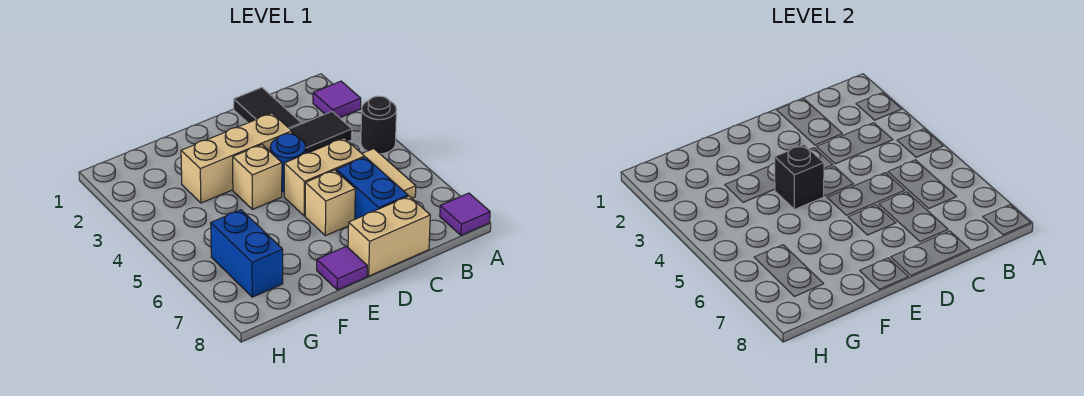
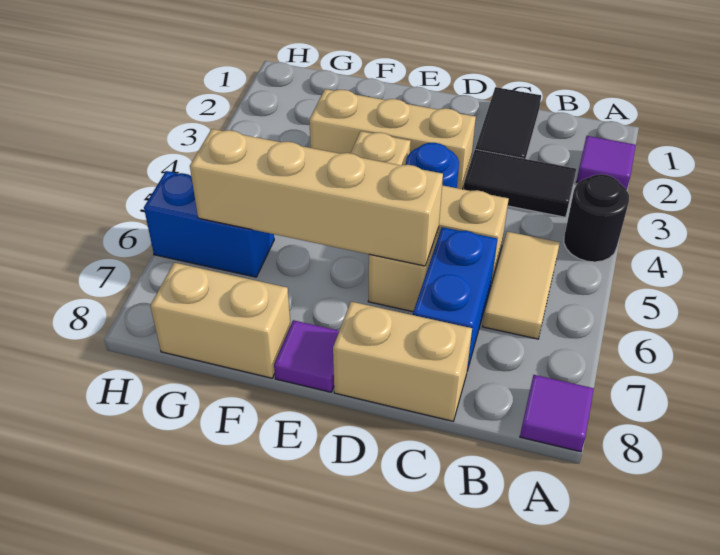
none -> tan brick D6:G6 level 2
black brick E4 level 2 -> none
none -> tan brick F8:G8 level 1
blue brick G6:G7 level 1 -> blue brick G6:H6 level 1

